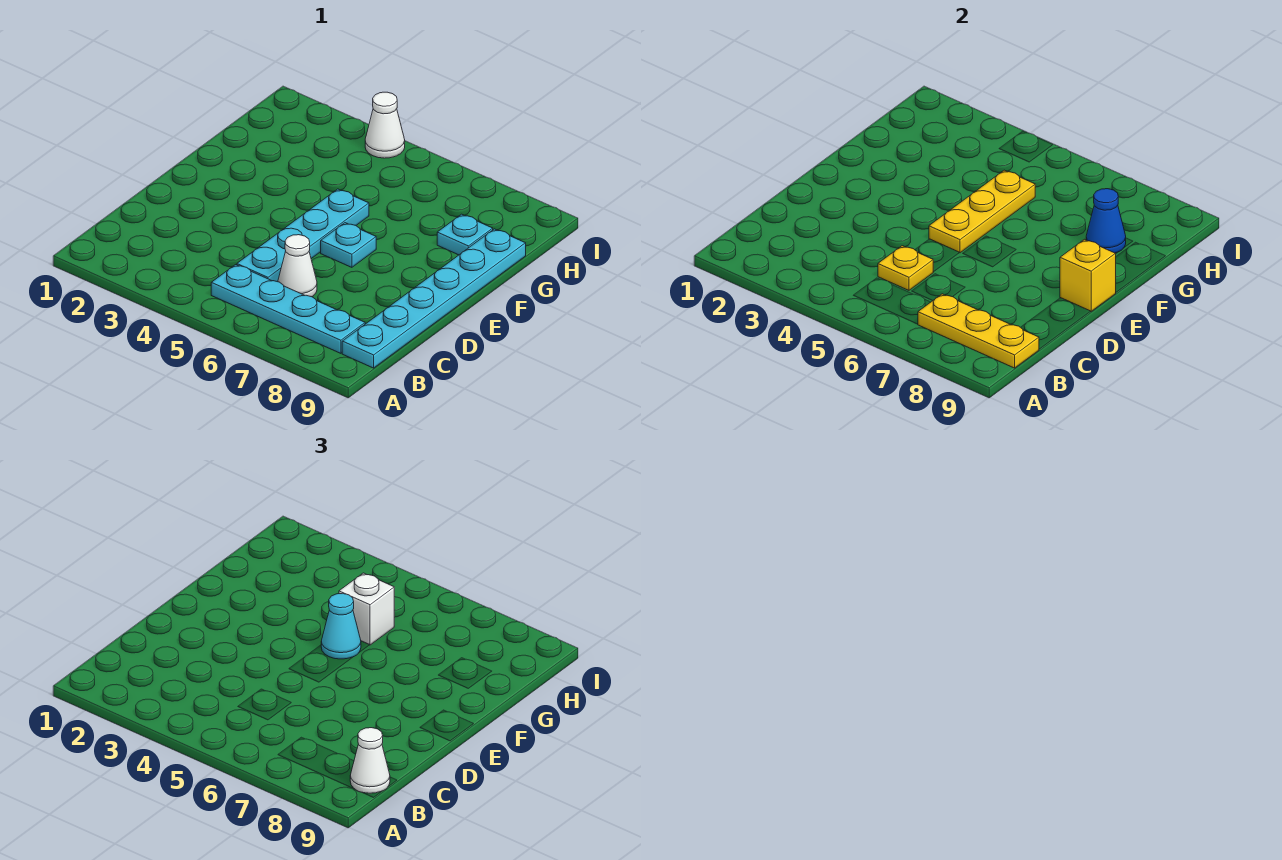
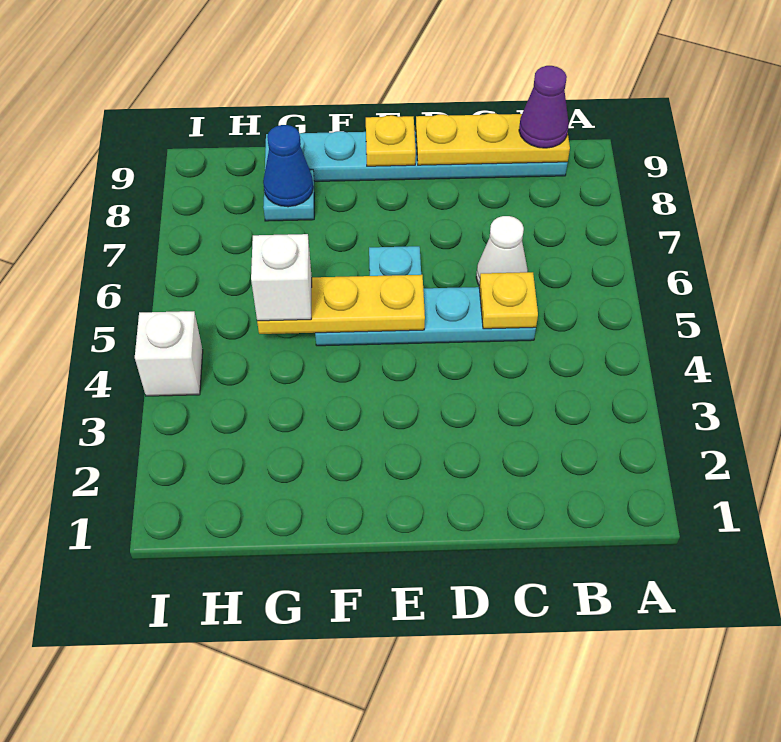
cyan plate B5:B8 level 1 -> none
yellow plate B7:B9 level 2 -> yellow plate B9:D9 level 2
white cone B9 level 3 -> purple cone B9 level 3
yellow brick E9 level 2 -> yellow plate E9 level 2
cyan cone F5 level 3 -> none
white cone I4 level 1 -> white brick I4 level 1

